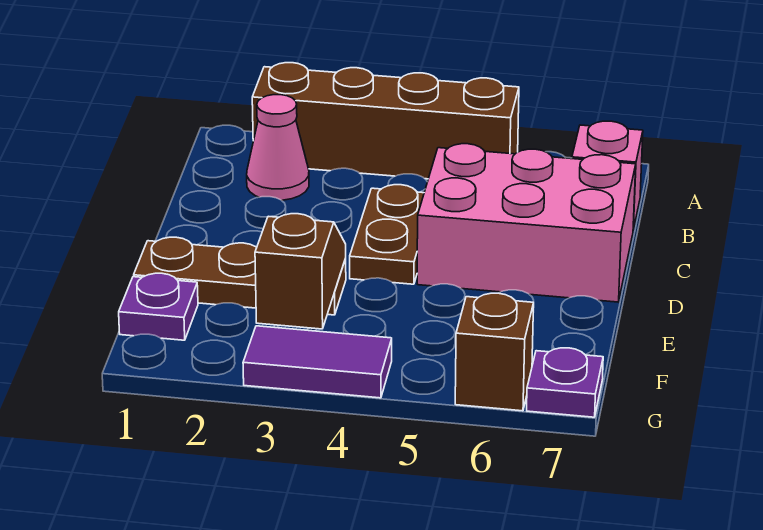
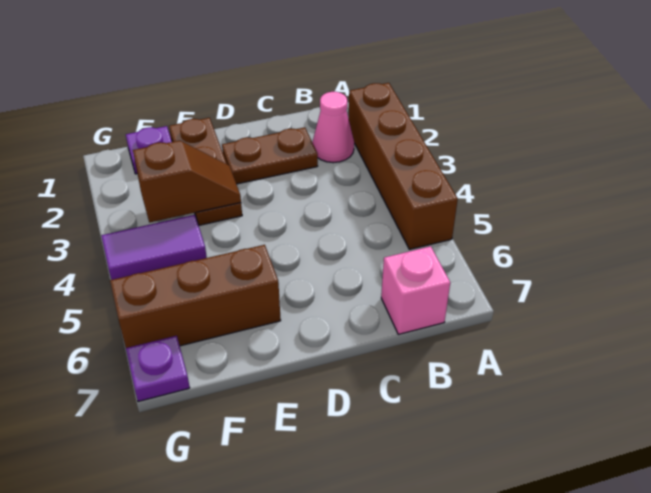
brown plate C4:D4 level 1 -> brown plate C2:D2 level 1
pink brick C5:D7 level 1 -> none
purple tile G3:G4 level 1 -> purple tile F4:G4 level 1
brown brick G6 level 1 -> brown brick E6:G6 level 1

